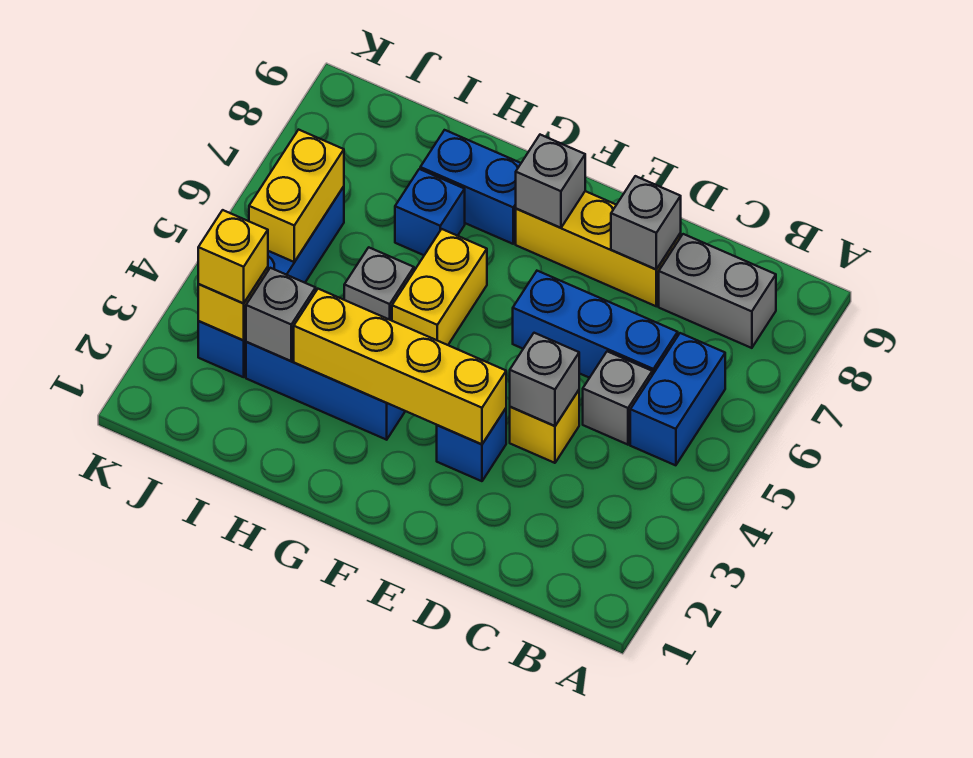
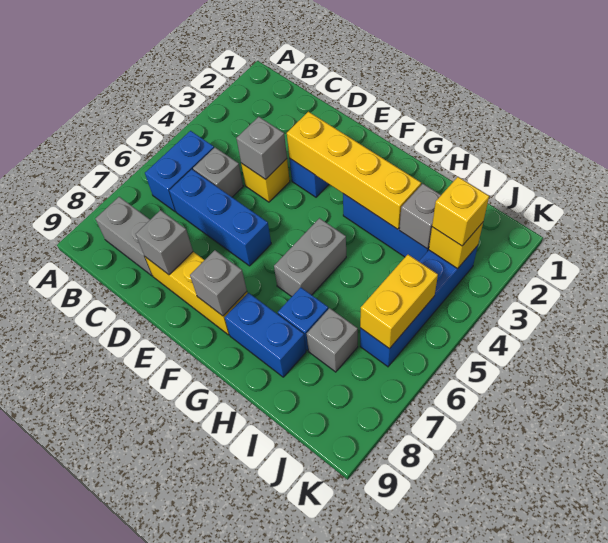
yellow brick G5:G6 level 1 -> grey brick G5:G6 level 1
grey brick H5 level 1 -> grey brick I7 level 1

